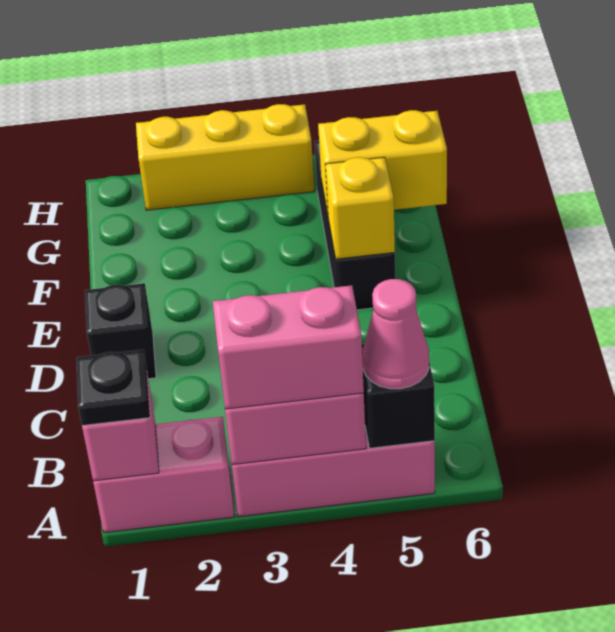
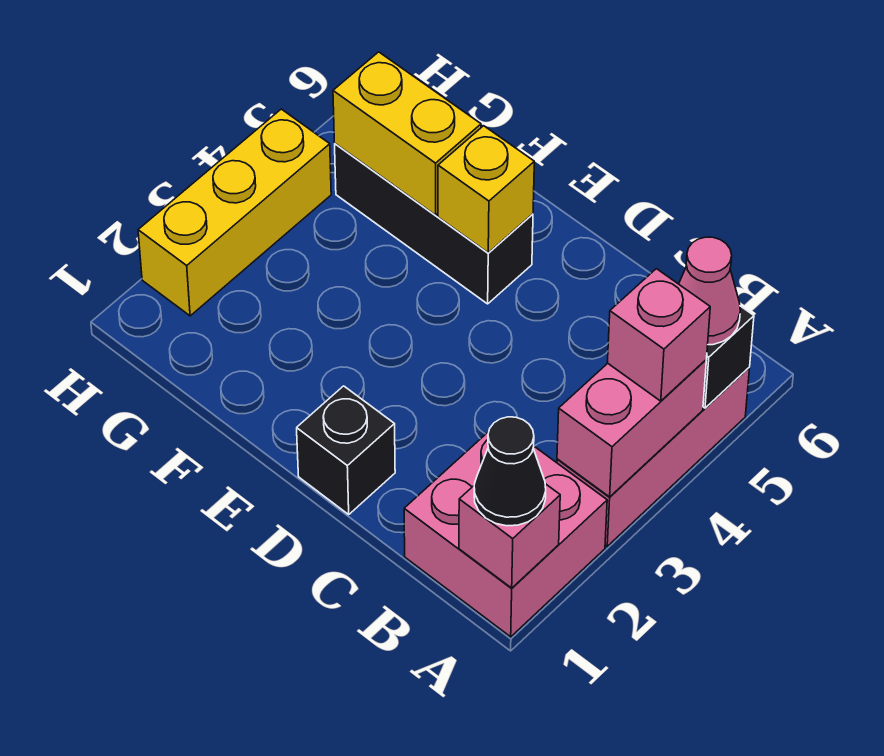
pink brick A1:A2 level 1 -> pink brick A1:B2 level 1
black plate A1 level 3 -> black cone A1 level 3
pink brick A3:A4 level 3 -> pink brick A4 level 3
yellow brick F5:F6 level 2 -> yellow brick F5:G5 level 2

